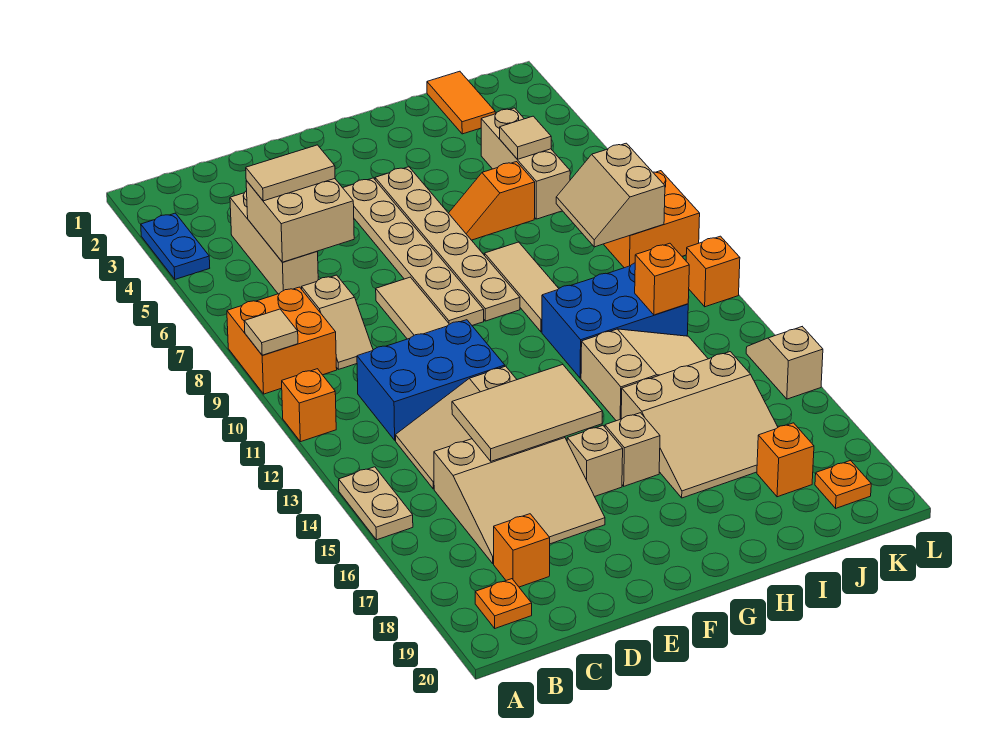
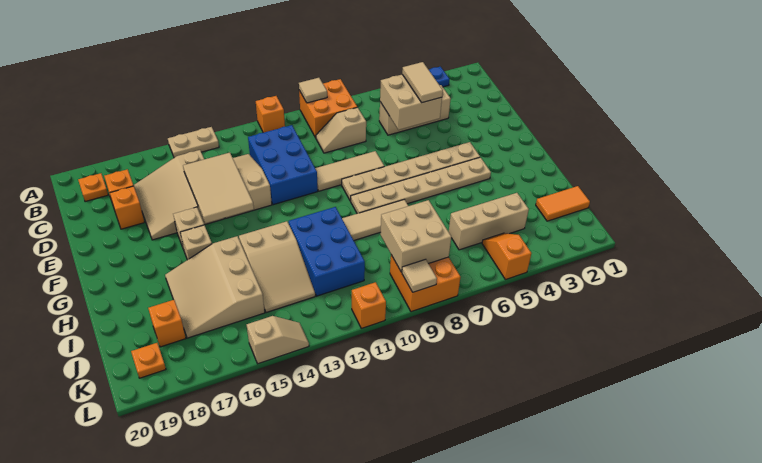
orange slope H6:I6 level 1 top I -> orange slope K5:L5 level 1 top L
tan tile J5 level 2 -> tan tile L9 level 2
tan slope J8:K9 level 2 top K -> tan brick J8:K9 level 2
orange brick J12 level 2 -> orange brick D18 level 1

